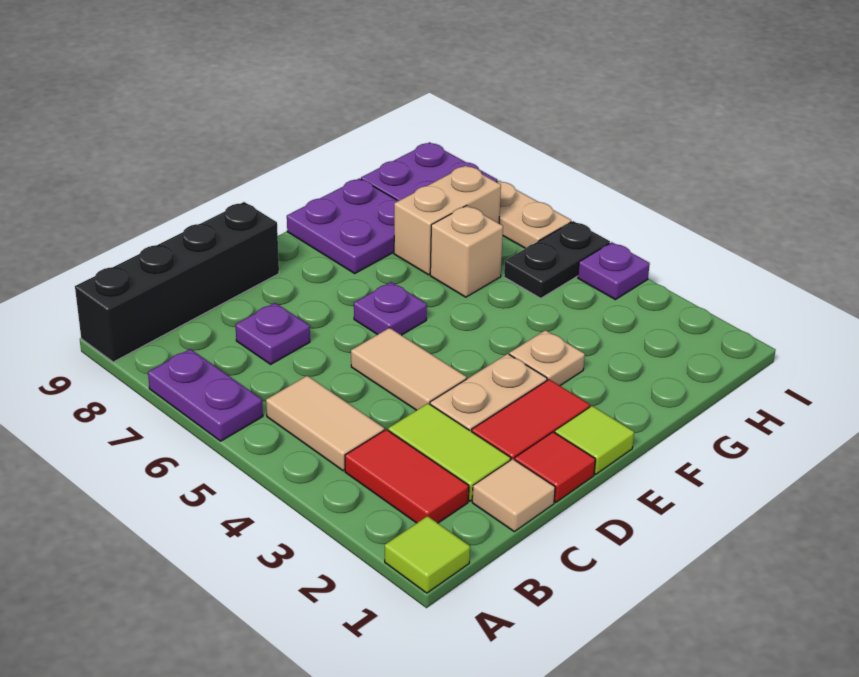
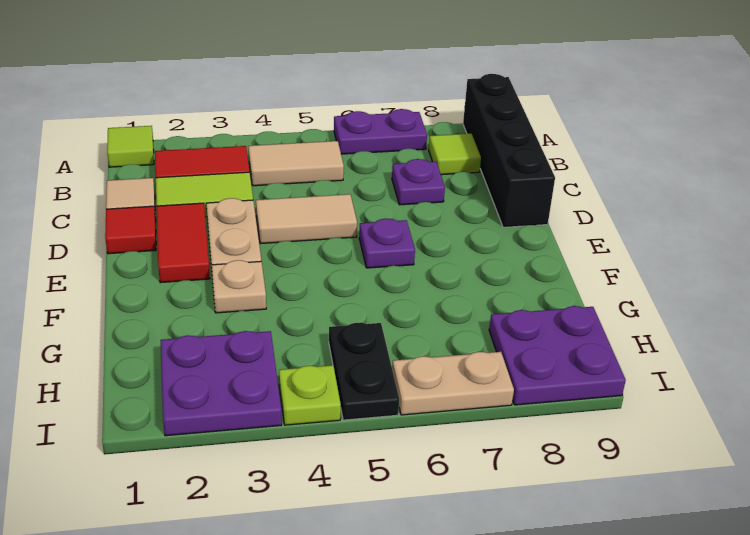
lime tile E1 level 1 -> lime tile B8 level 1
purple plate F8:G9 level 1 -> purple plate H2:I3 level 1
tan brick G6 level 1 -> none
tan brick G7:H7 level 1 -> none
purple plate I4 level 1 -> lime plate I4 level 1

